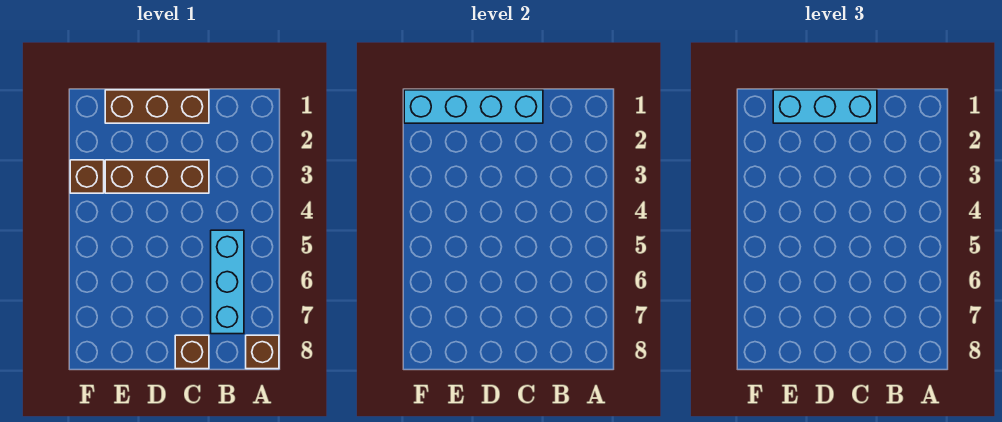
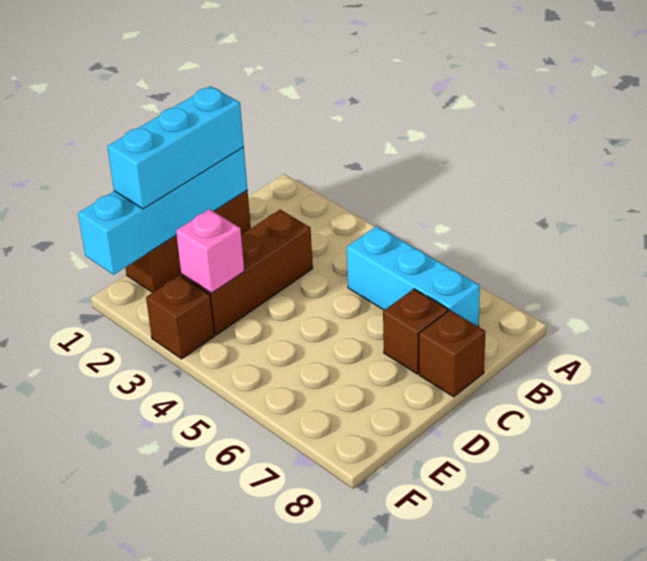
brown brick A8 level 1 -> brown brick C7 level 1
none -> pink brick E3 level 2

